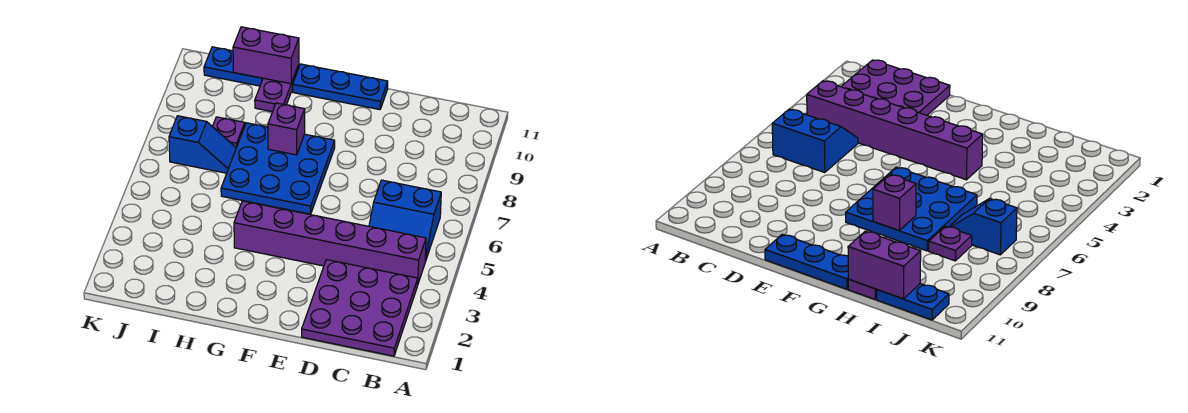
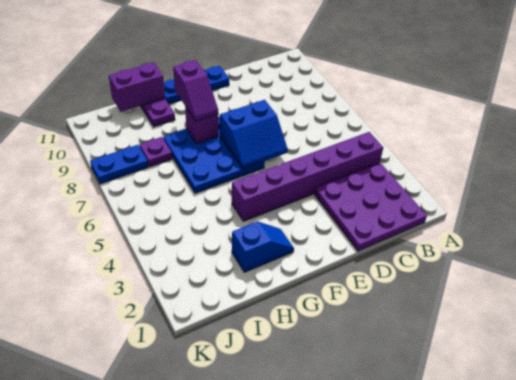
blue slope B5:C6 level 1 top 6 -> blue slope E6:F7 level 2 top 7
none -> purple slope G8:G9 level 3 top 9
blue slope I7:J7 level 1 top J -> blue slope G2:H2 level 1 top H
blue plate I11:J11 level 1 -> blue plate J8:K8 level 1

